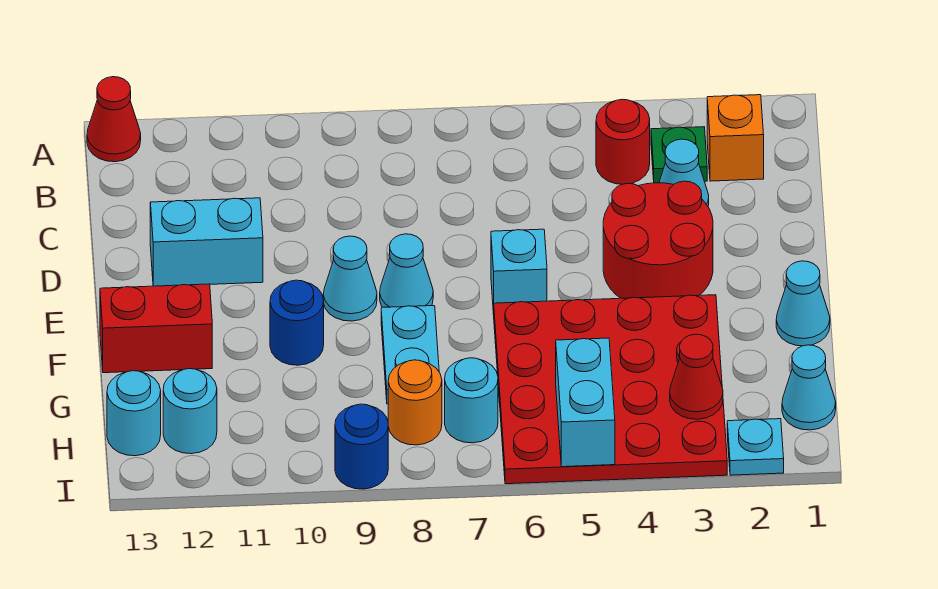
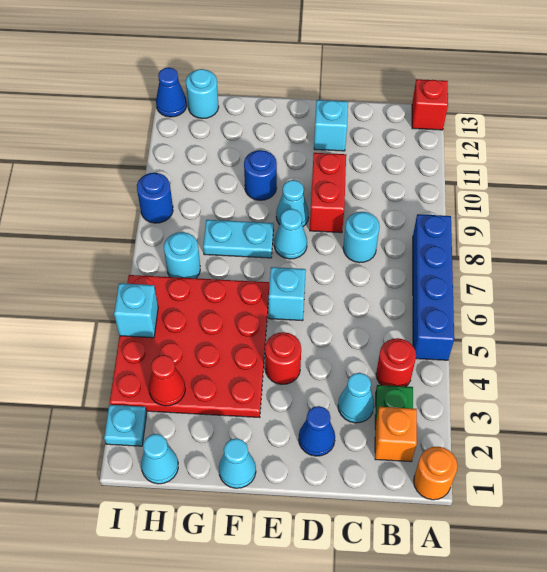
none -> blue brick A5:A8 level 1
red cone A13 level 1 -> red brick A13 level 1
none -> blue cone D2 level 1
red round brick D3:E4 level 1 -> red round brick E4 level 1
cyan brick D11:D12 level 1 -> cyan brick D12 level 1
red brick F12:F13 level 1 -> red brick D9:D10 level 1
cyan brick H5:I5 level 2 -> cyan brick I5 level 2
orange round brick H8 level 1 -> orange round brick A1 level 1
cyan round brick H12 level 1 -> cyan round brick C8 level 1
none -> blue cone I13 level 1

